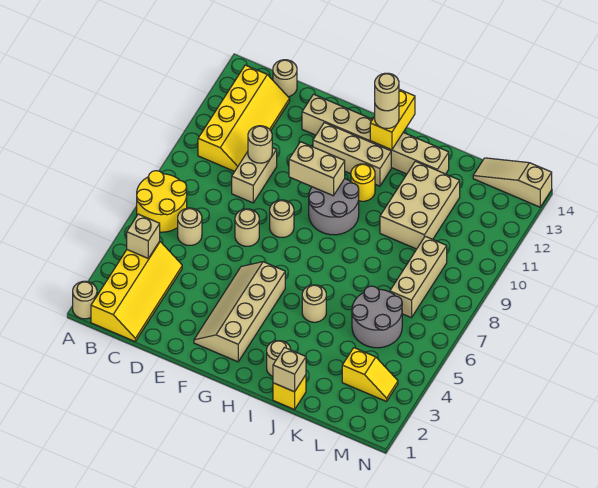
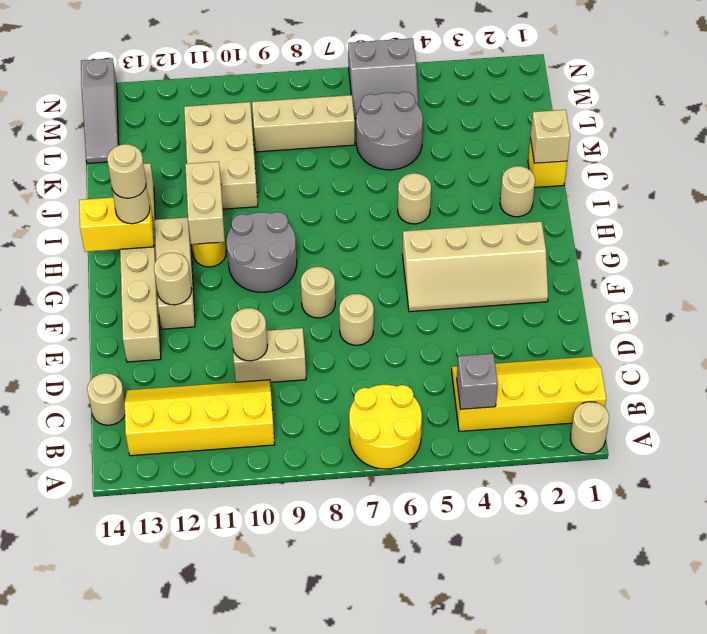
tan brick B4 level 2 -> grey brick B4 level 2
tan round brick C6 level 1 -> tan round brick F12 level 2
tan brick F10:G10 level 2 -> tan brick H11:I11 level 2
tan brick J10:K12 level 1 -> tan brick J10:L11 level 1
yellow slope L3:M3 level 1 top L -> none
tan slope L14:N14 level 1 top N -> grey slope L14:N14 level 1 top N
none -> grey slope M5:N6 level 1 top N

